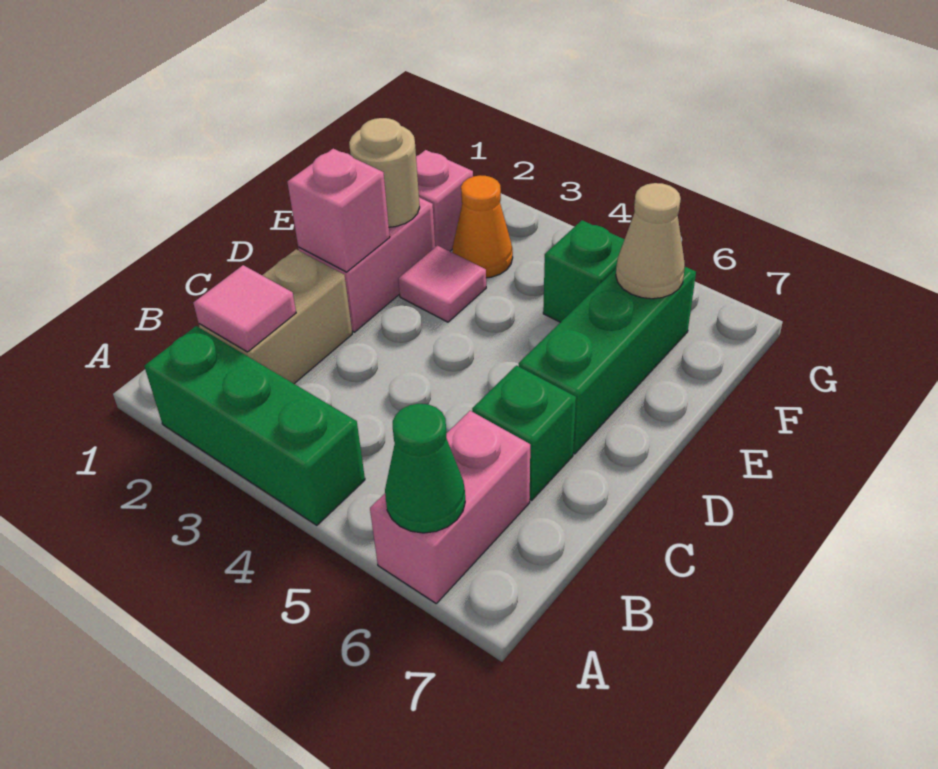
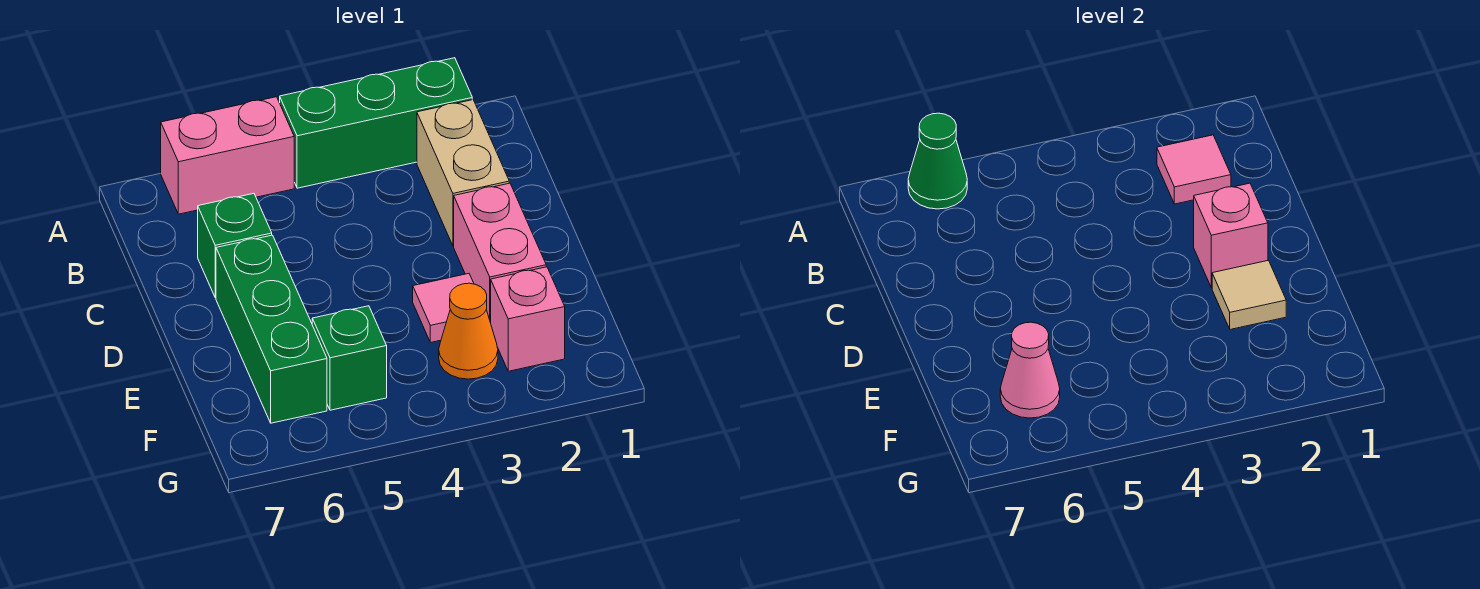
pink brick A6:B6 level 1 -> pink brick A5:A6 level 1
tan round brick E2 level 2 -> tan tile E2 level 2
tan cone F6 level 2 -> pink cone F6 level 2

